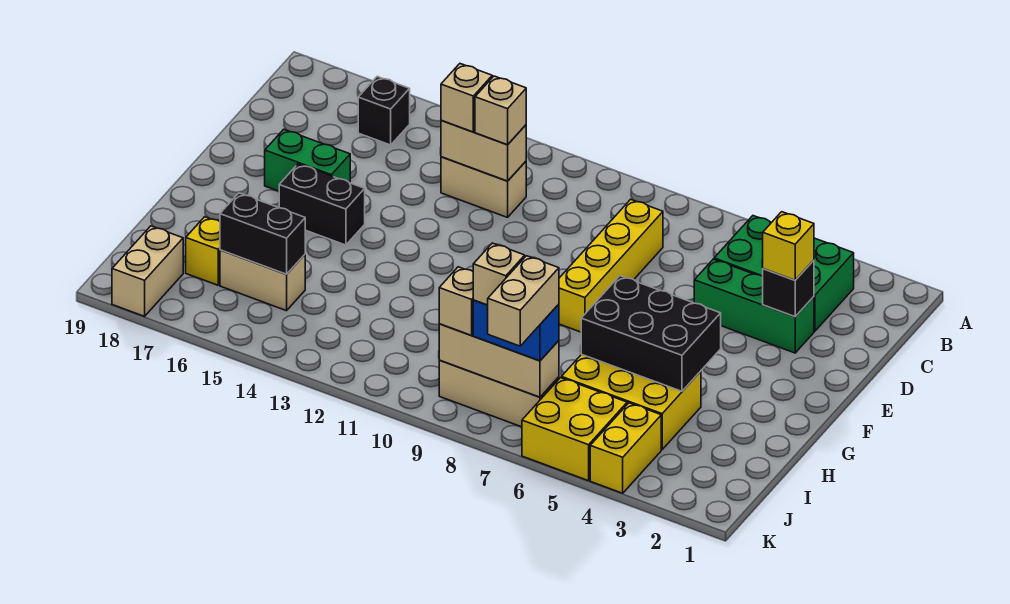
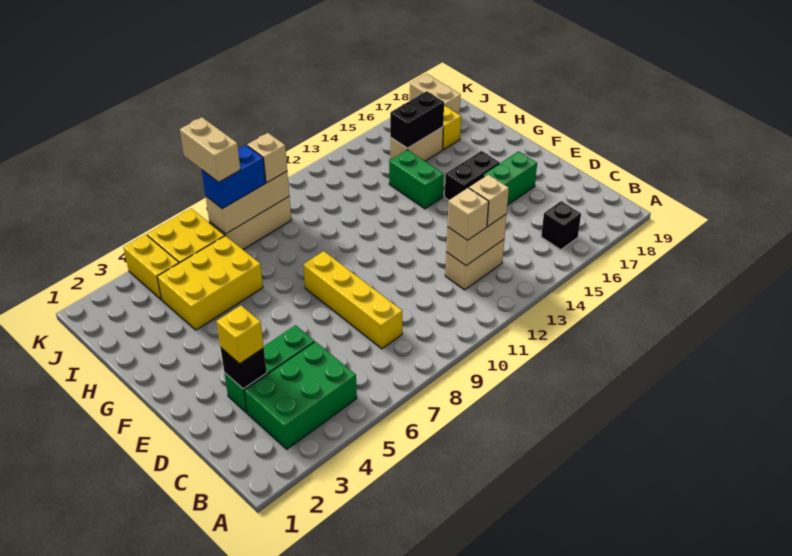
black brick G4:H6 level 2 -> none
none -> green brick G14:H14 level 1
tan brick J8 level 4 -> none

